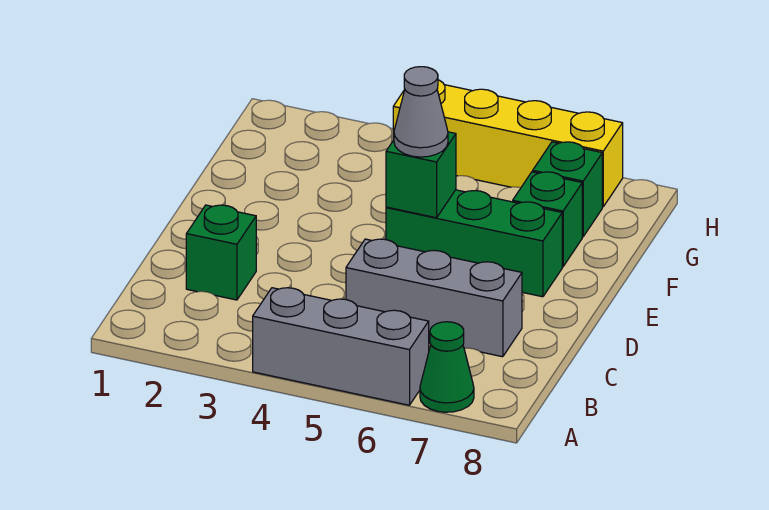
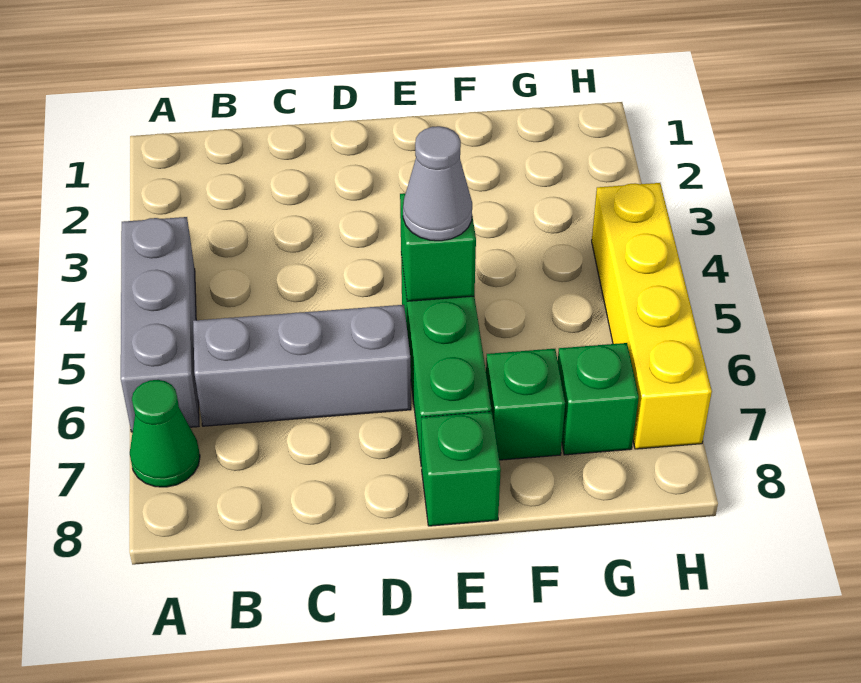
green brick C2 level 1 -> green brick E8 level 1
grey brick C5:C7 level 1 -> grey brick B6:D6 level 1

